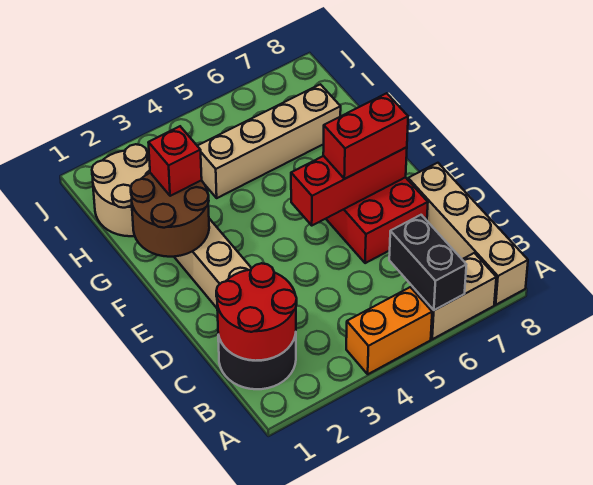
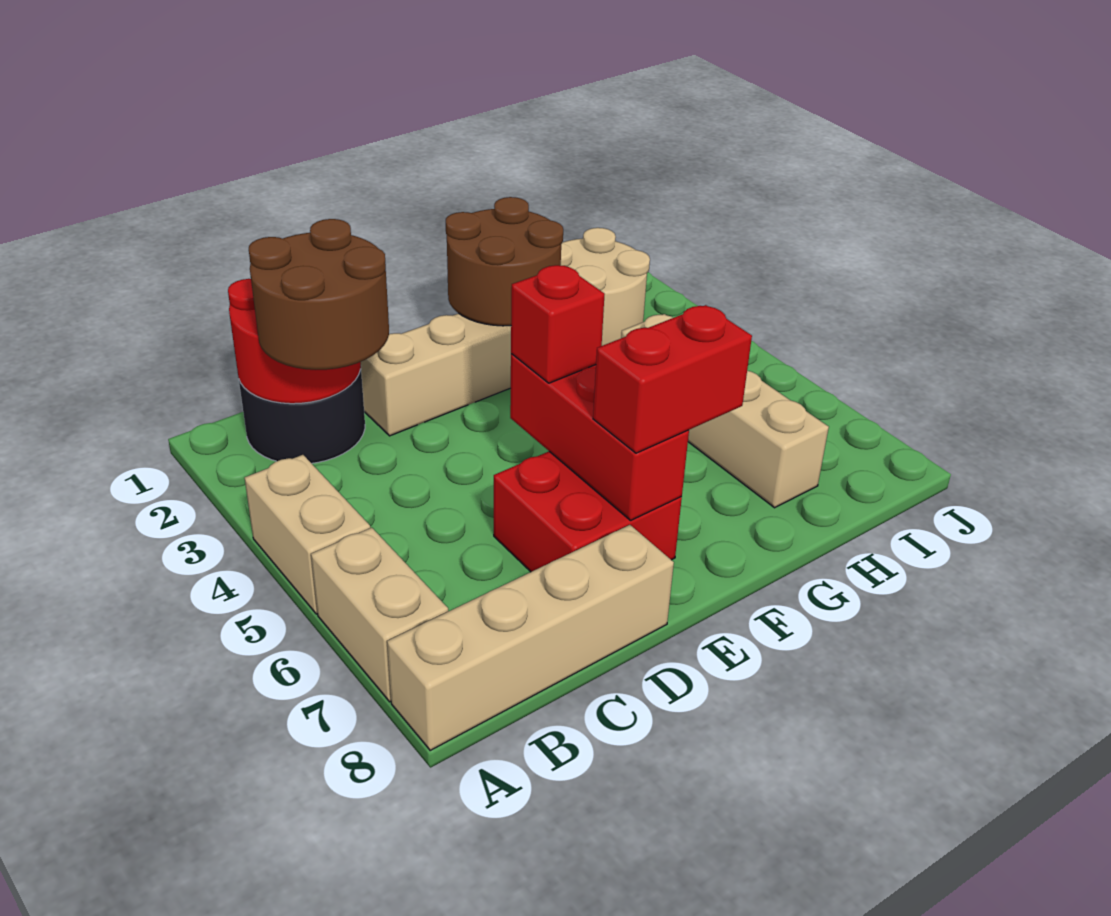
orange brick A4:A5 level 1 -> tan brick A4:A5 level 1
black brick A6:B6 level 2 -> none
none -> brown round brick B2:C3 level 3
red brick E6:E7 level 3 -> red brick E7:F7 level 3
red brick G2 level 3 -> red brick E5 level 3

